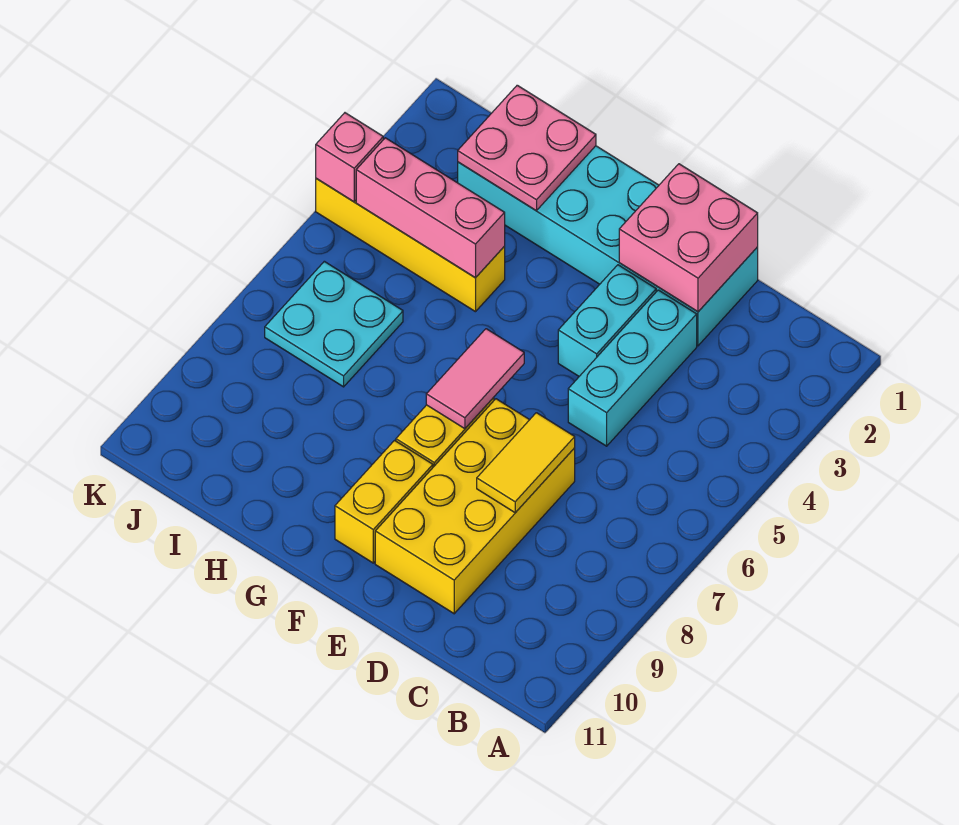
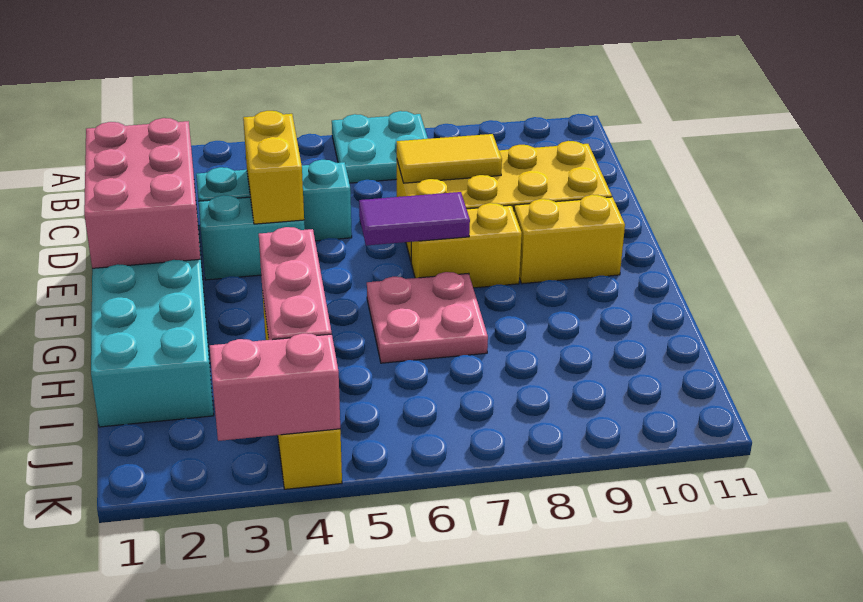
pink brick D1:E2 level 2 -> pink brick D1:F2 level 2
none -> yellow brick D4:E4 level 2
pink tile F6:F7 level 2 -> purple tile F6:F7 level 2
pink plate H1:I2 level 2 -> pink plate G6:H7 level 1
cyan plate I6:J7 level 1 -> cyan plate A6:B7 level 1
pink brick K4 level 2 -> pink brick K3:K4 level 2

